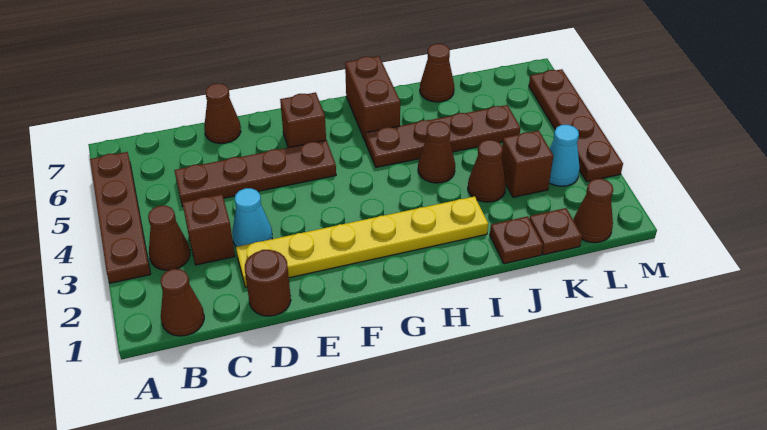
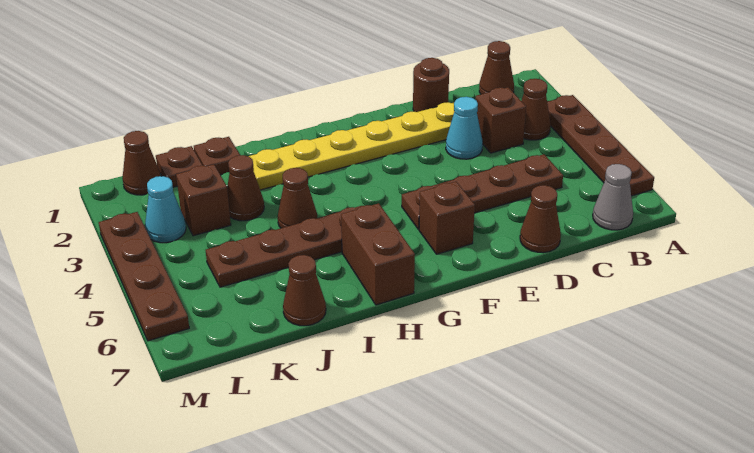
none -> grey cone B7 level 1

